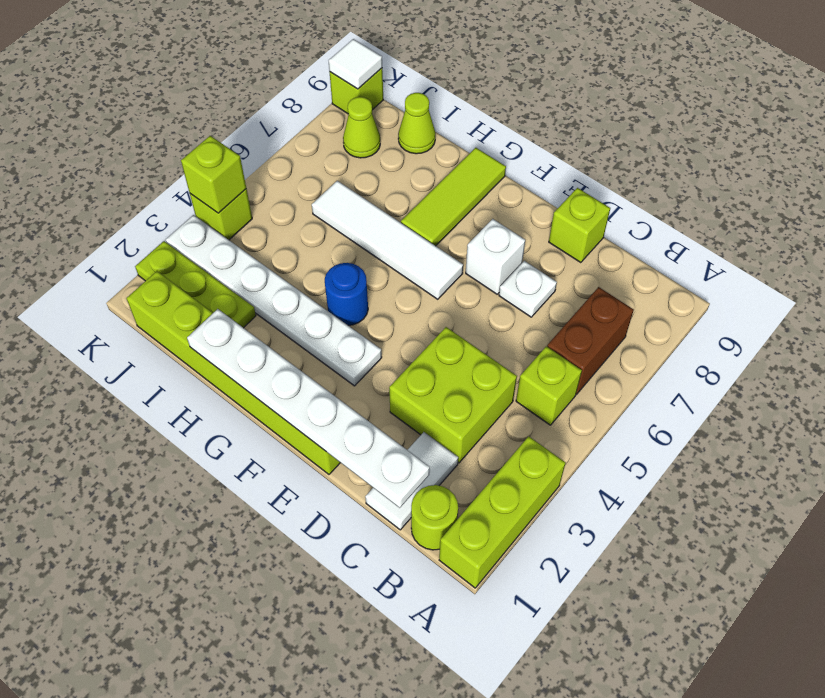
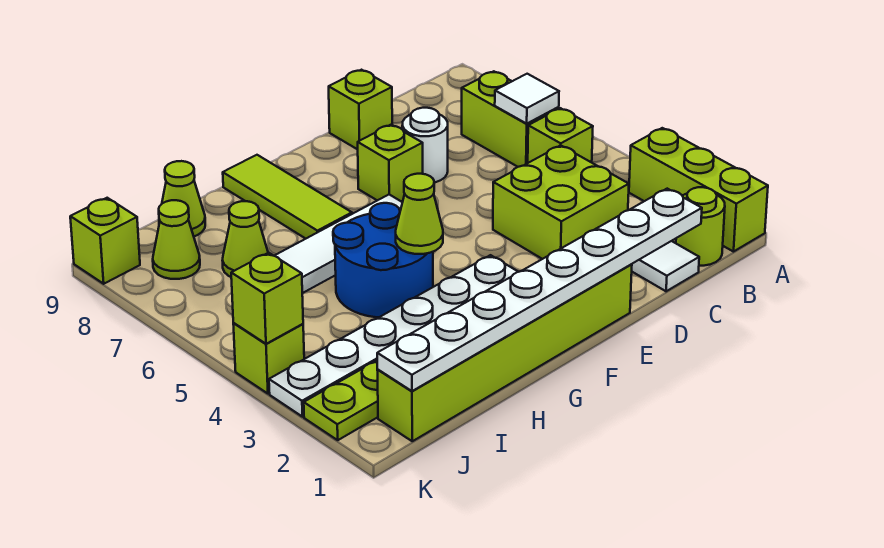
brown brick B6:B7 level 1 -> lime brick B6:B7 level 1
white plate C1:H1 level 2 -> white plate C1:J1 level 2
white plate D7 level 1 -> white round brick D7 level 1
white brick E7 level 1 -> lime brick E7 level 1
blue round brick G4 level 1 -> blue round brick G4:H5 level 1
none -> lime cone G4 level 2
none -> lime cone I7 level 1
white tile K9 level 2 -> white tile B6 level 2

